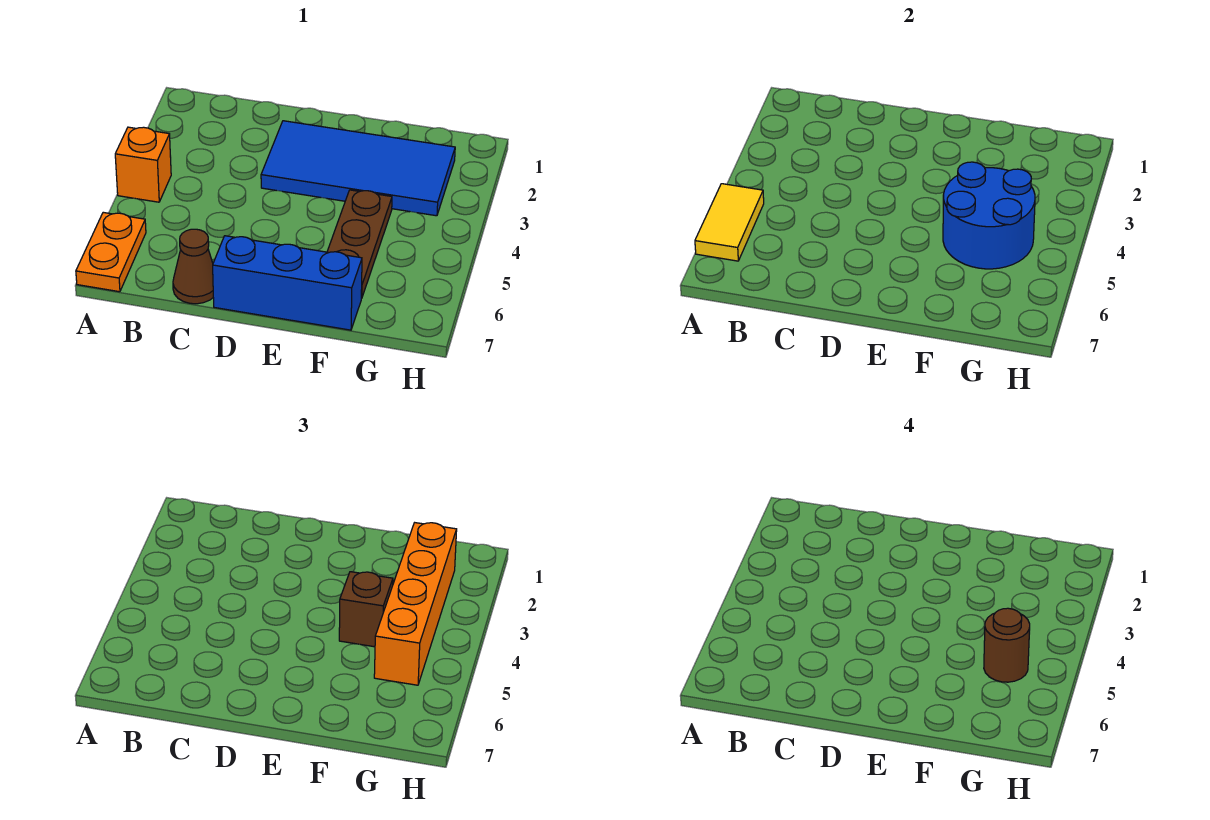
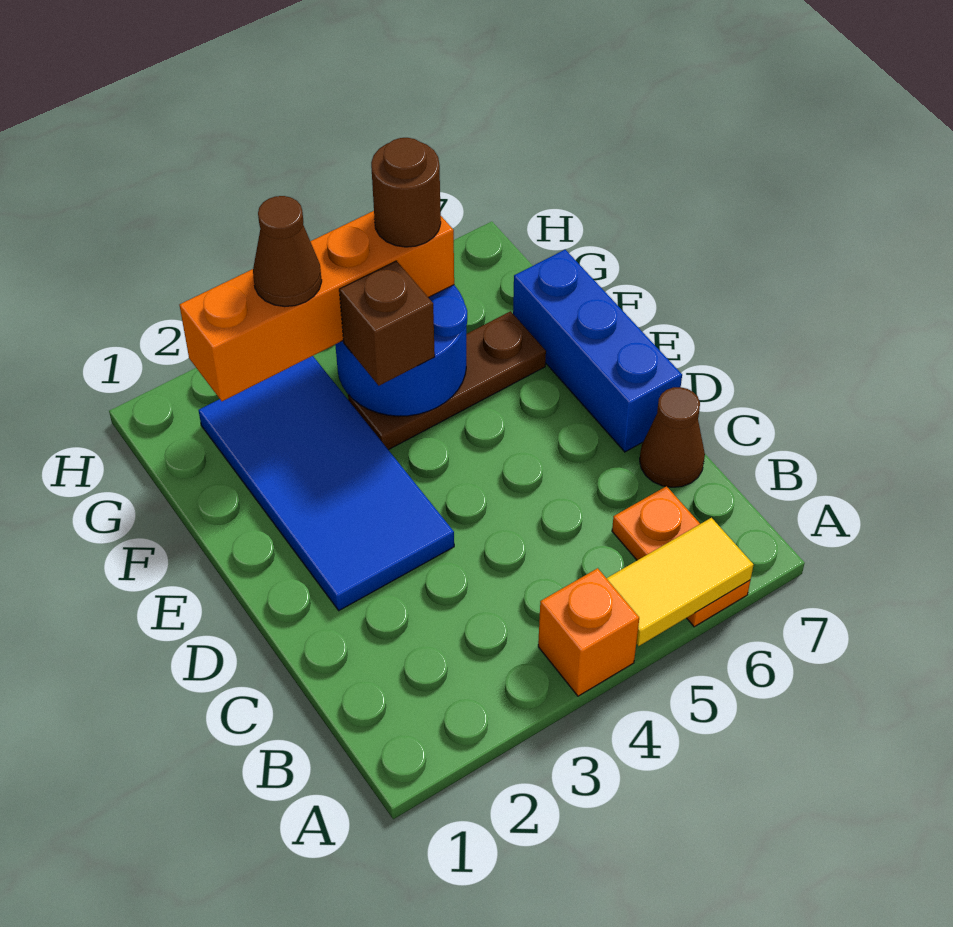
orange plate A6:A7 level 1 -> orange plate A6:B6 level 1
none -> brown cone G3 level 4

